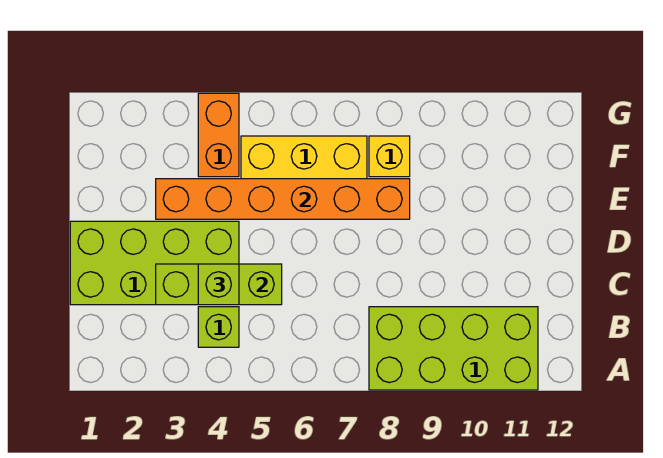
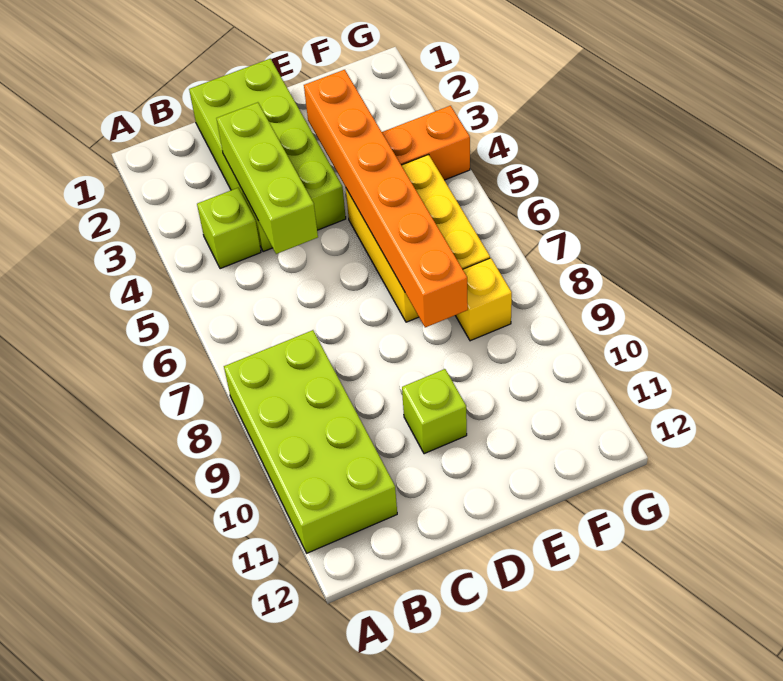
lime brick C4 level 3 -> lime brick D10 level 1

